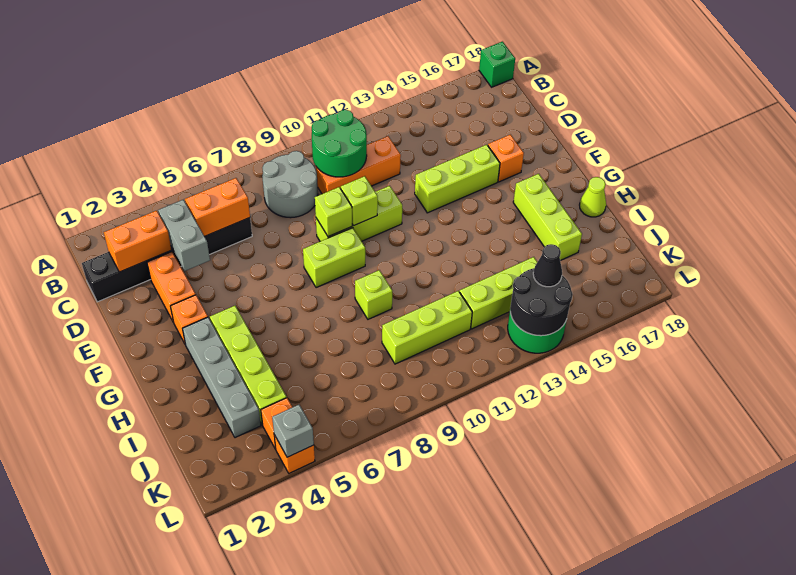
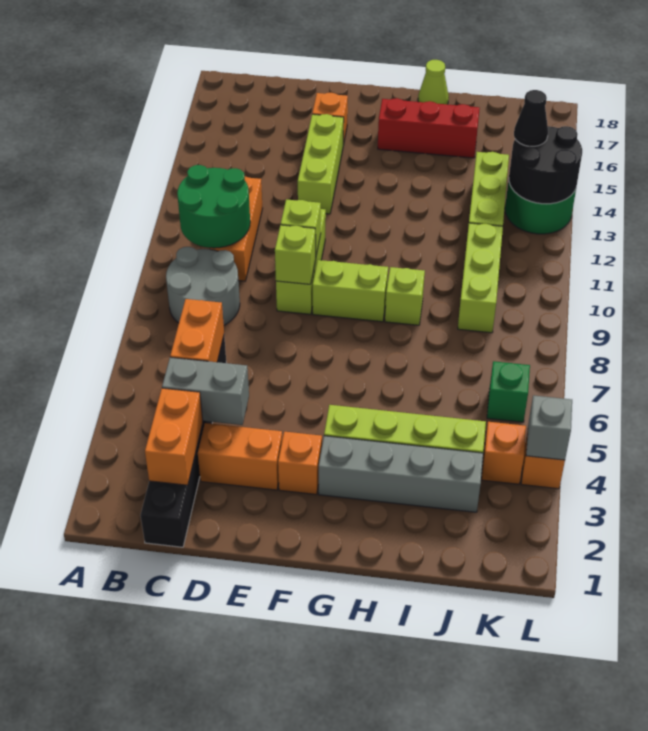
green brick A18 level 1 -> green brick K6 level 1
lime brick F8:F9 level 1 -> lime brick F9:G9 level 1
lime brick G16:I16 level 1 -> red brick G16:I16 level 1

